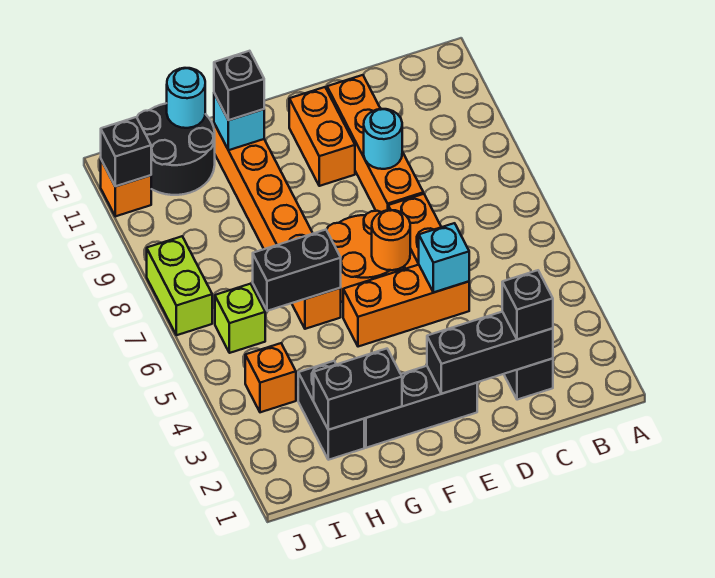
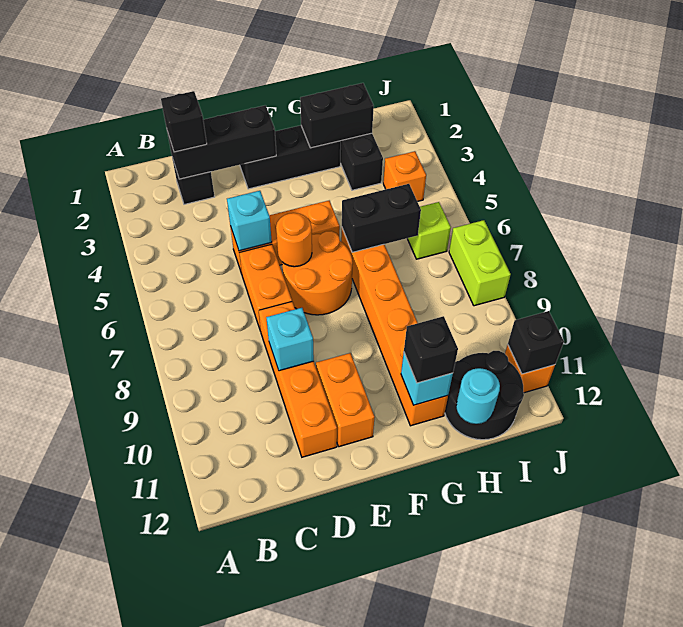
cyan round brick D9 level 2 -> cyan brick D9 level 2

